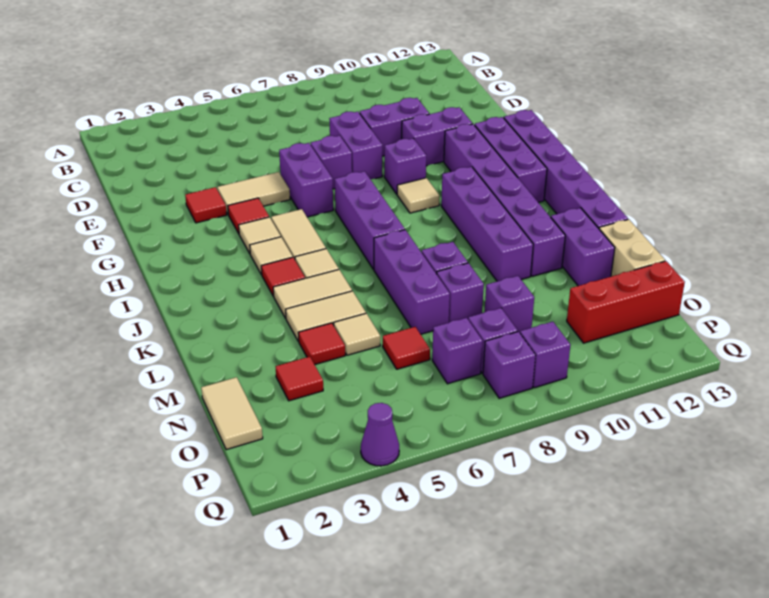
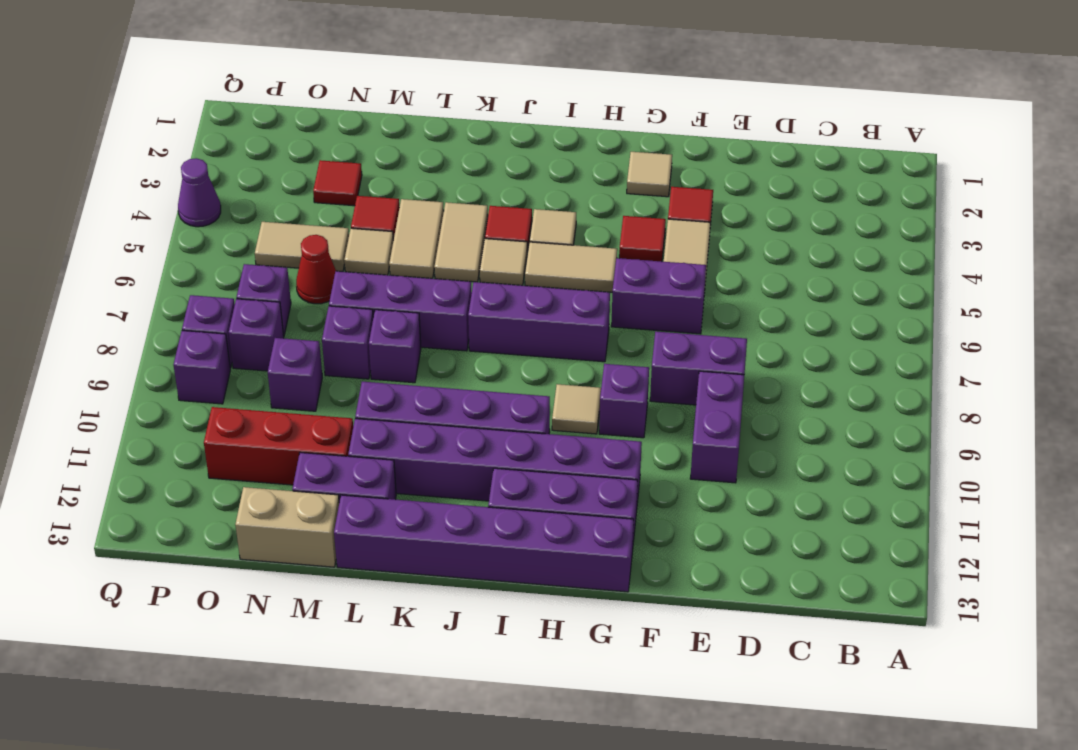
purple brick F7 level 1 -> none
purple brick F10:F11 level 1 -> none
tan tile H4 level 1 -> tan tile G2 level 1
tan tile N1:O1 level 1 -> tan tile N5:O5 level 1
red tile N6 level 1 -> red cone N6 level 1
red brick O11:O13 level 1 -> red brick M11:O11 level 1

